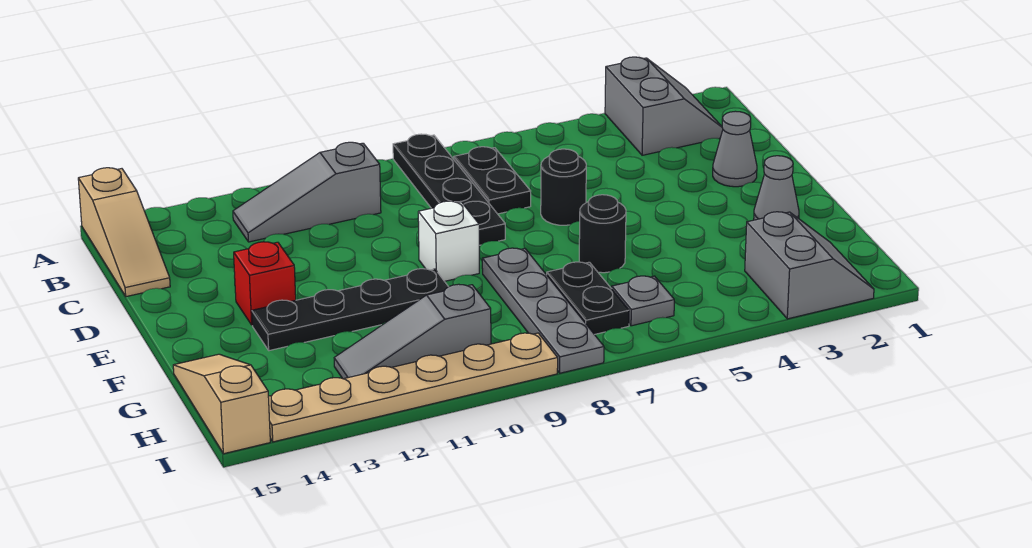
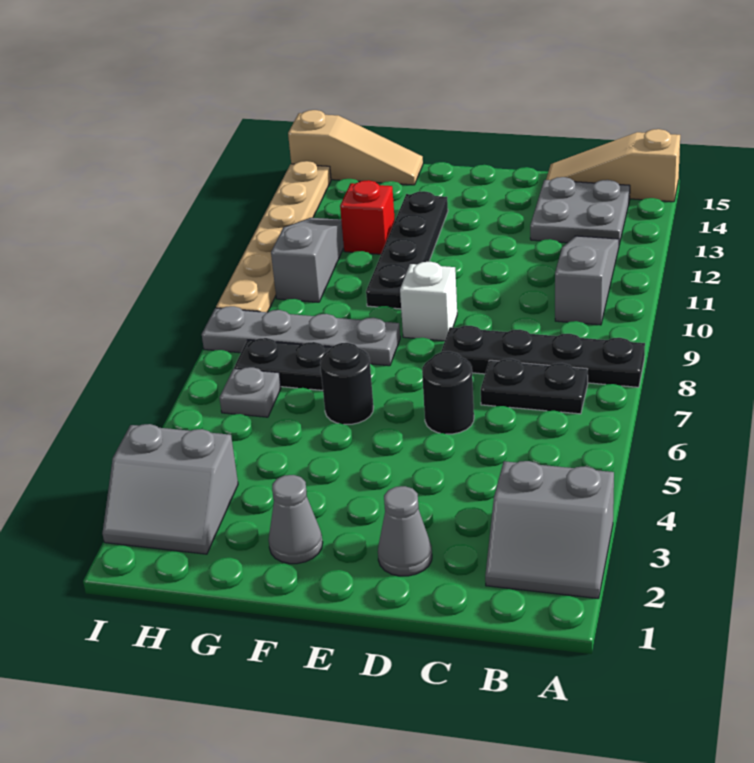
none -> grey plate B13:C14 level 1
red brick E13 level 1 -> red brick G12 level 1

